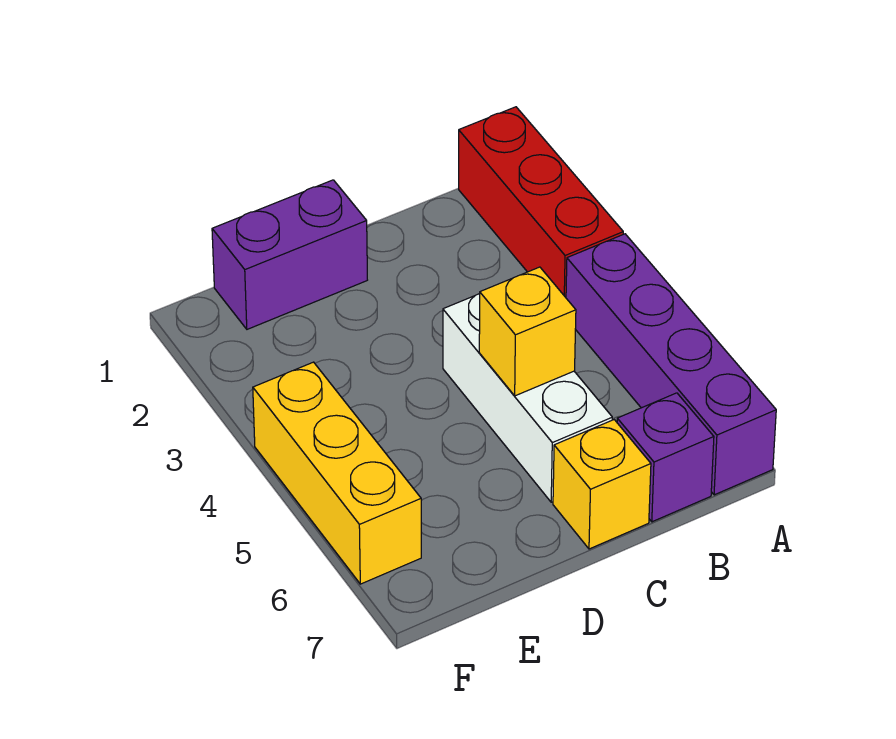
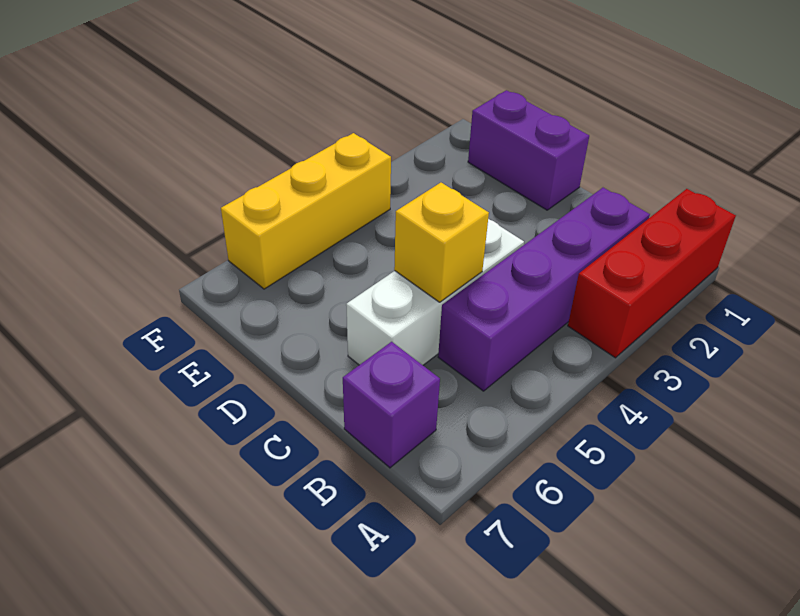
purple brick A4:A7 level 1 -> purple brick B2:B5 level 1
yellow brick C7 level 1 -> none

